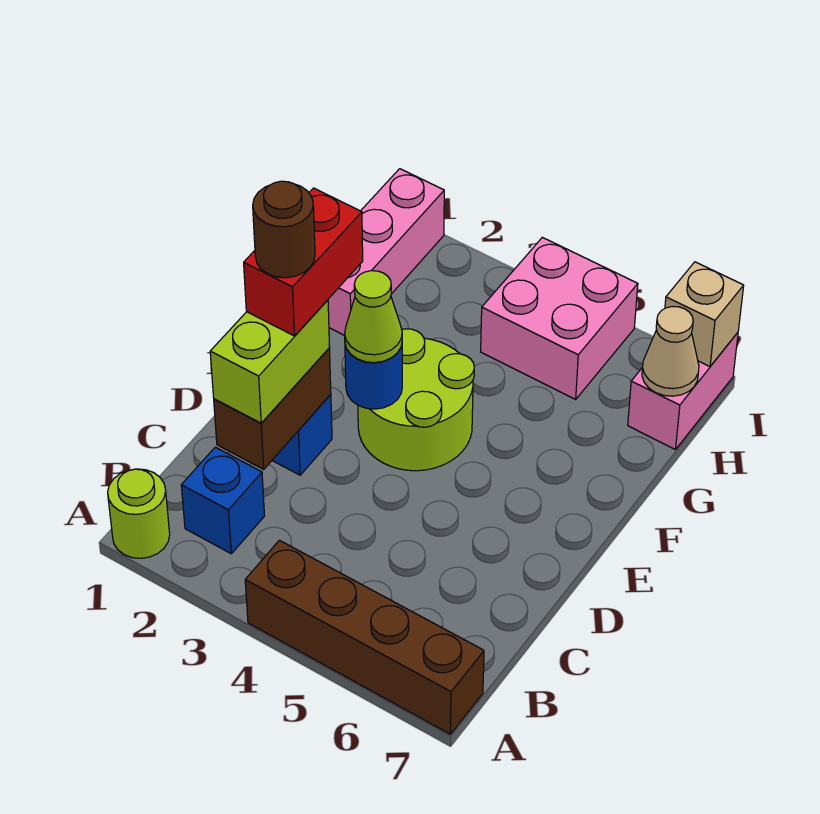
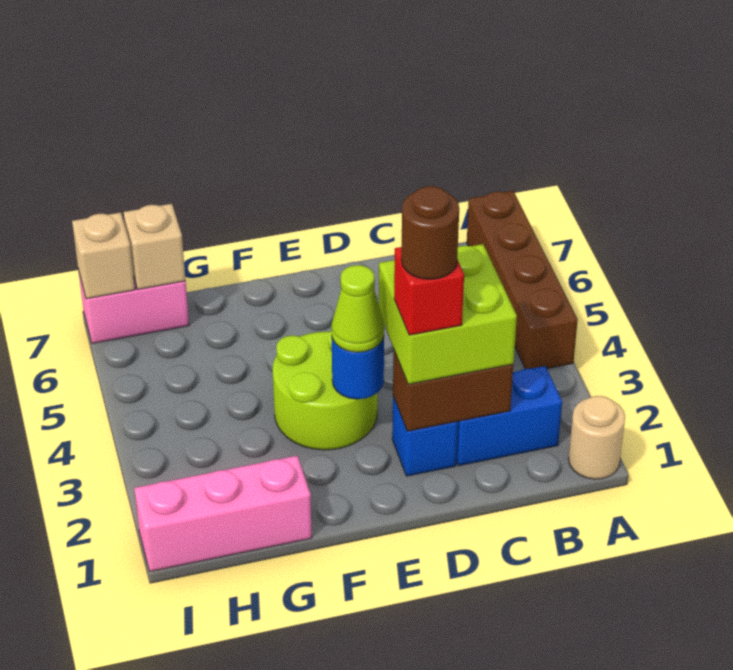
lime round brick A1 level 1 -> tan round brick A1 level 1
blue brick B2 level 1 -> blue brick B2:C2 level 1
lime brick C2:D2 level 3 -> lime brick C2:D3 level 3
red brick D2:E2 level 4 -> red brick D2 level 4
pink brick H4:I5 level 1 -> none
tan cone H7 level 2 -> tan brick H7 level 2

